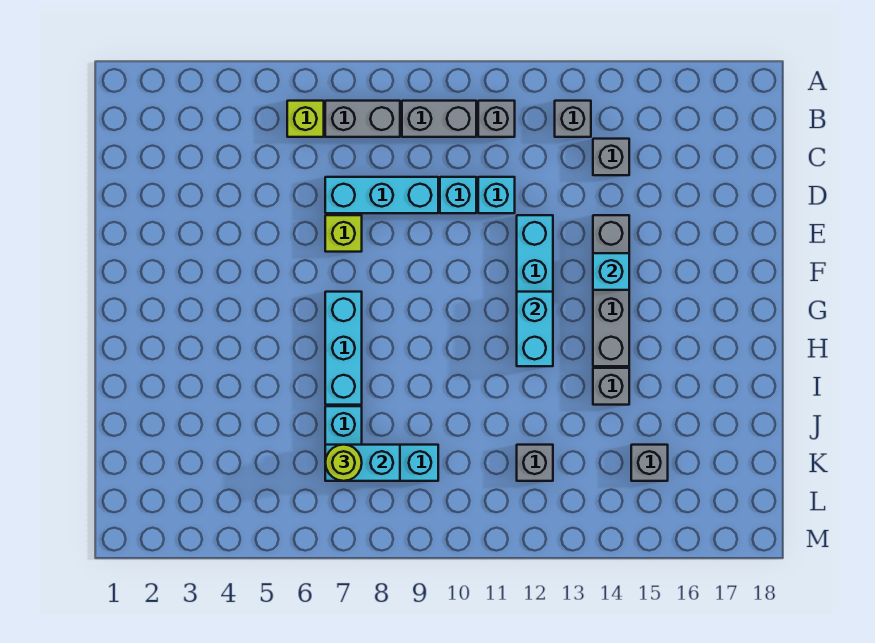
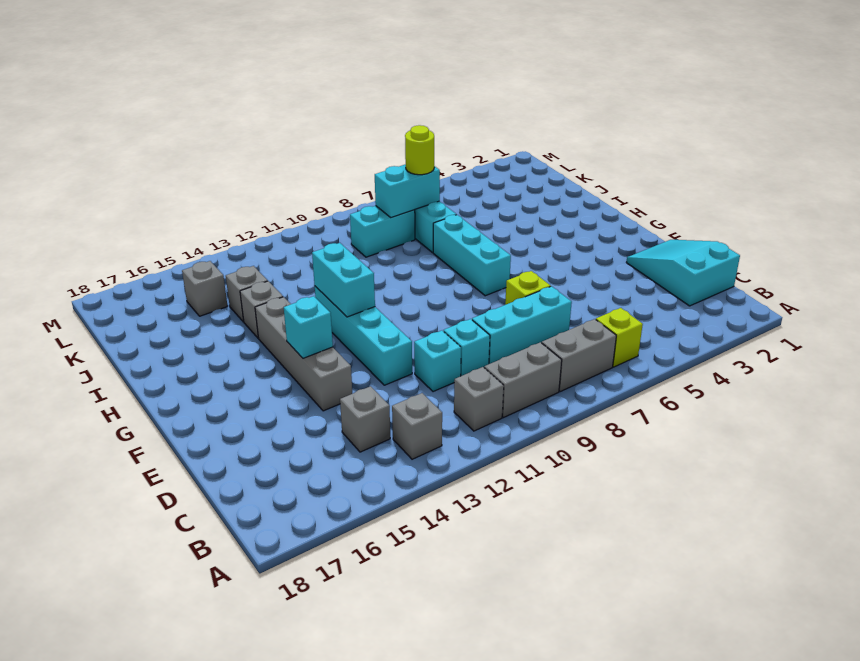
none -> cyan slope C1:E2 level 1 top C
grey brick K12 level 1 -> grey brick J14 level 1

